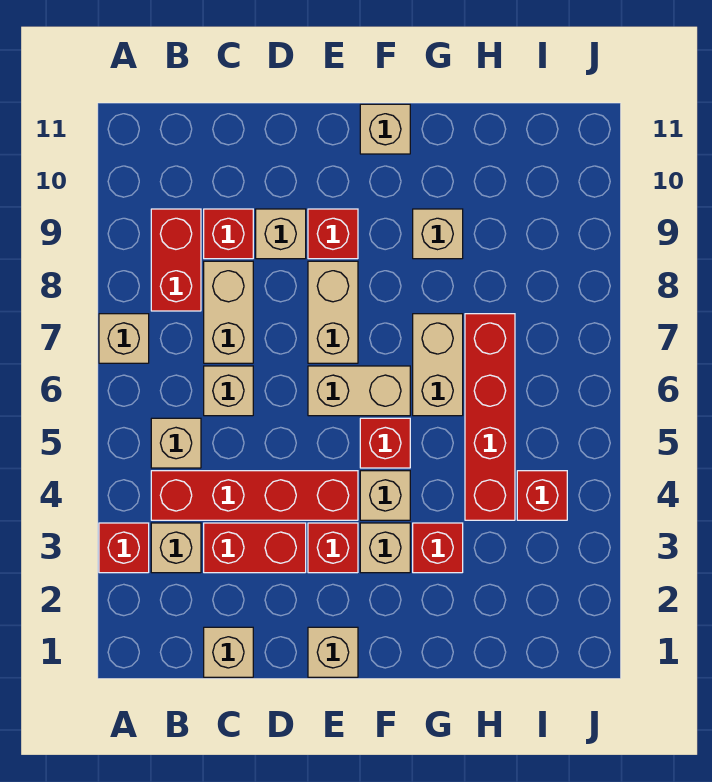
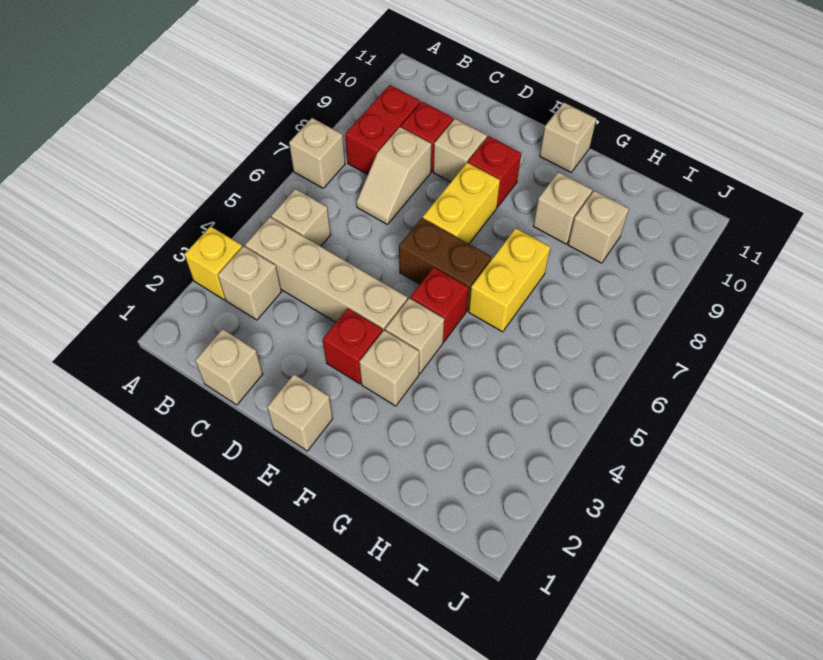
red brick A3 level 1 -> yellow brick A3 level 1
red brick B4:E4 level 1 -> tan brick B4:E4 level 1
red brick C3:D3 level 1 -> none
tan brick C6 level 1 -> tan brick H9 level 1
tan brick C7:C8 level 1 -> tan slope C7:C8 level 1 top 8
tan brick E6:F6 level 1 -> brown brick E6:F6 level 1
tan brick E7:E8 level 1 -> yellow brick E7:E8 level 1
red brick G3 level 1 -> none
tan brick G6:G7 level 1 -> yellow brick G6:G7 level 1
red brick H4:H7 level 1 -> none
red brick I4 level 1 -> none

